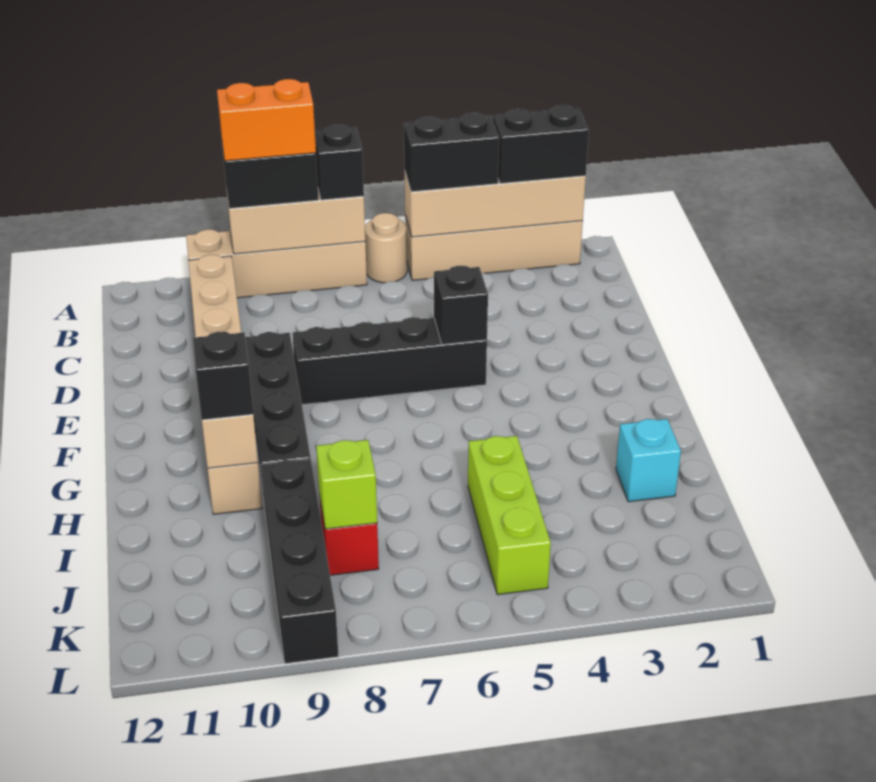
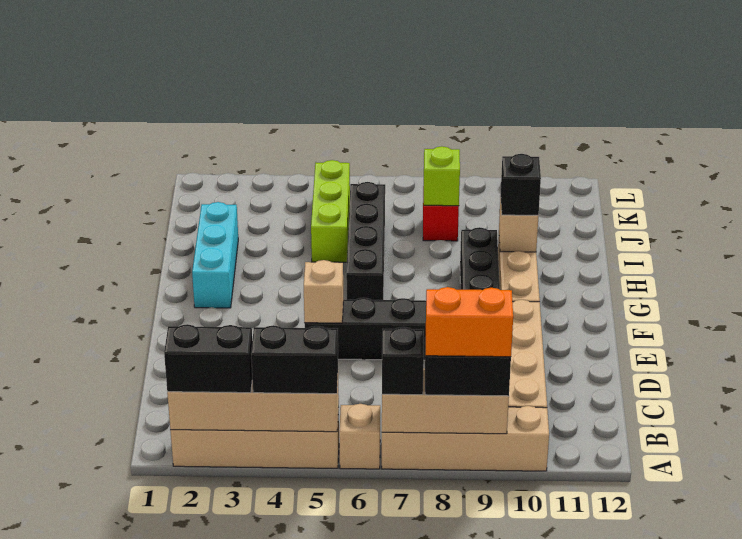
tan round brick A6 level 1 -> tan brick A6 level 1
black brick E5 level 2 -> tan brick E5 level 2
cyan brick I2 level 1 -> cyan brick G2:I2 level 1
black brick I9:L9 level 1 -> black brick G6:J6 level 1

